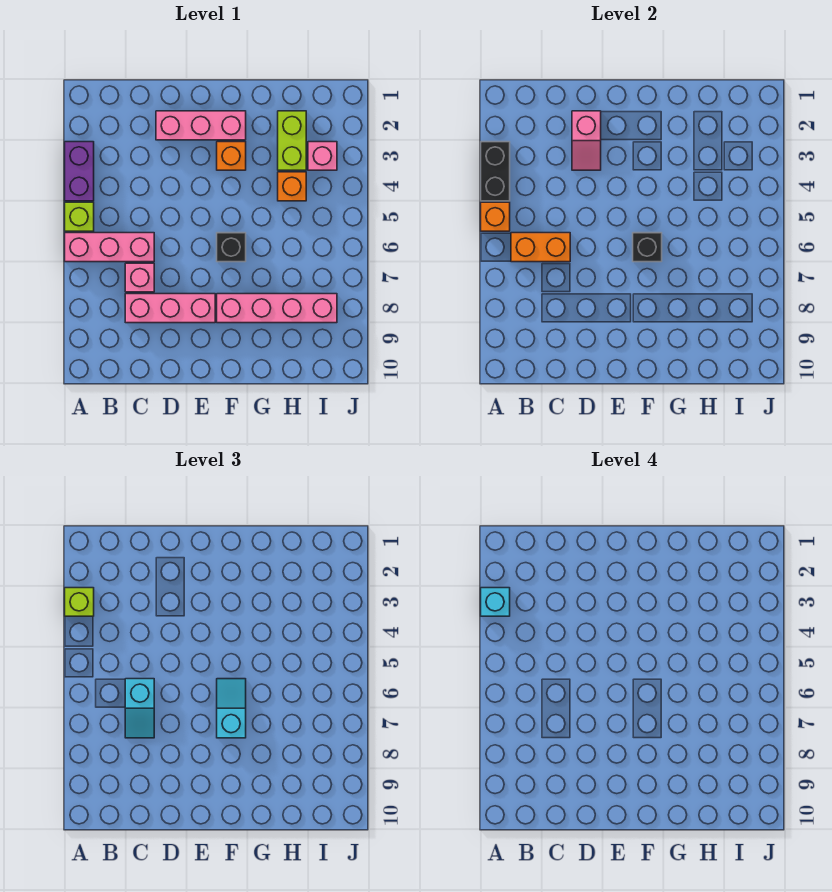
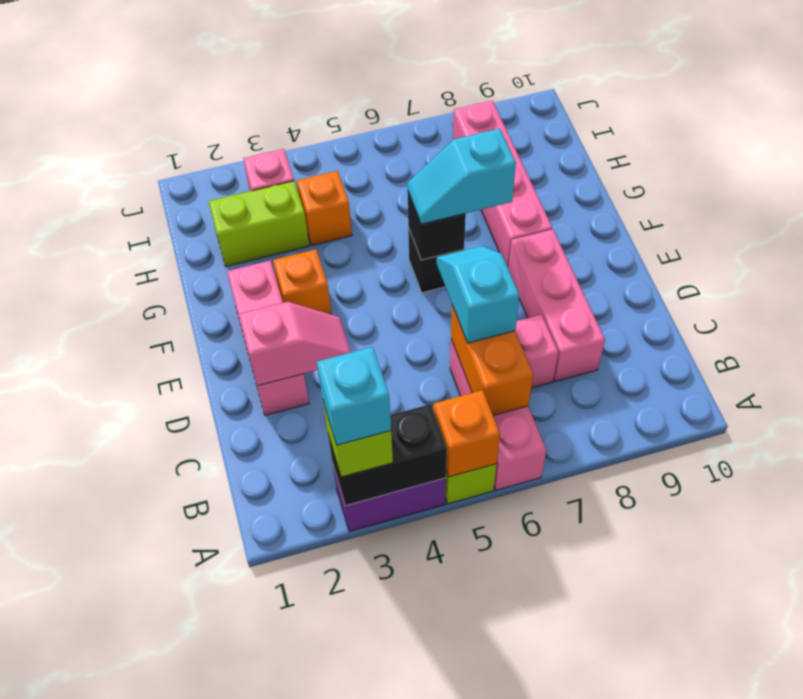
cyan slope C6:C7 level 3 top 6 -> cyan slope C6:D6 level 3 top C

